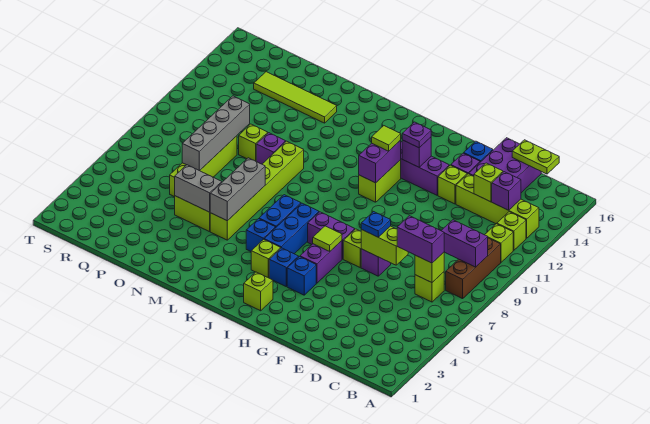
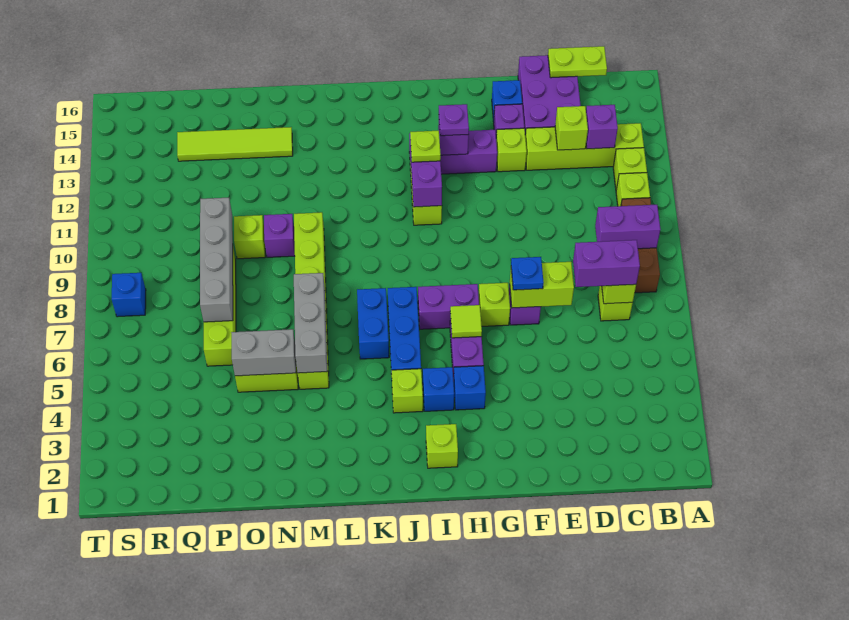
lime tile I12 level 3 -> lime plate I12 level 3
blue brick K5 level 1 -> blue brick S8 level 1

